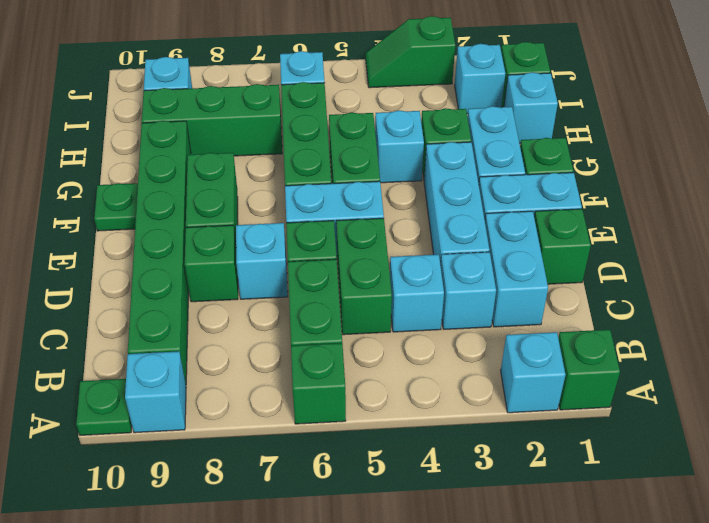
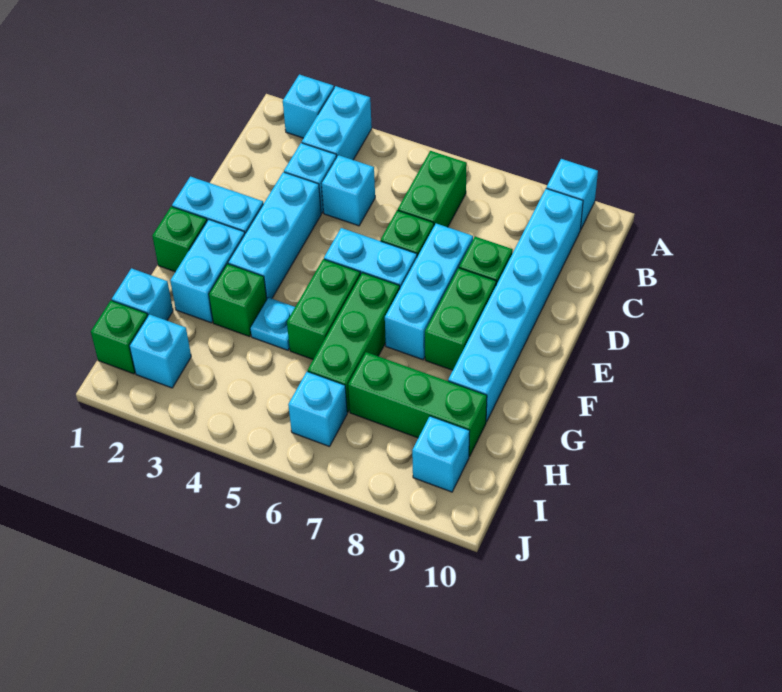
green brick A1 level 1 -> none
green brick A6 level 1 -> none
green plate A10 level 1 -> none
green brick B9:G9 level 1 -> cyan brick B9:G9 level 1
cyan brick C2:D2 level 1 -> cyan brick A3:B3 level 1
green brick C5:D5 level 1 -> none
green brick D1 level 1 -> none
cyan brick D7 level 1 -> cyan brick D7:F7 level 1
green plate F10 level 1 -> none
cyan brick G4 level 1 -> cyan plate G4 level 1
green slope J3:J4 level 1 top 3 -> none

